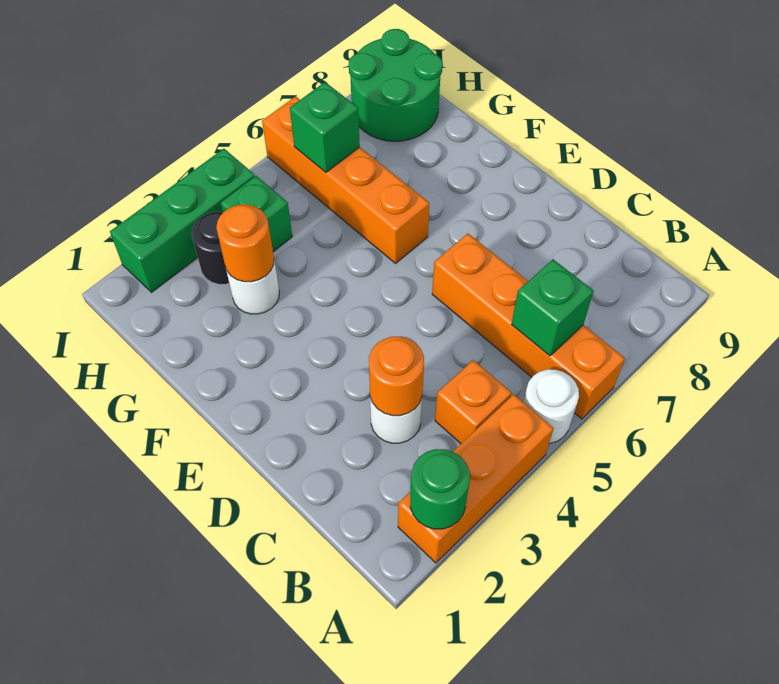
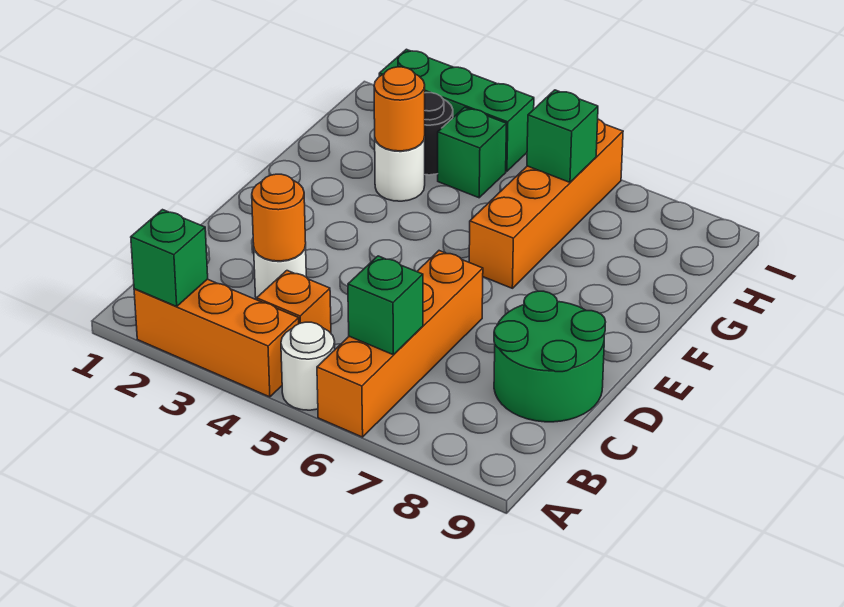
green round brick A2 level 2 -> green brick A2 level 2
green round brick H8:I9 level 1 -> green round brick C8:D9 level 1

